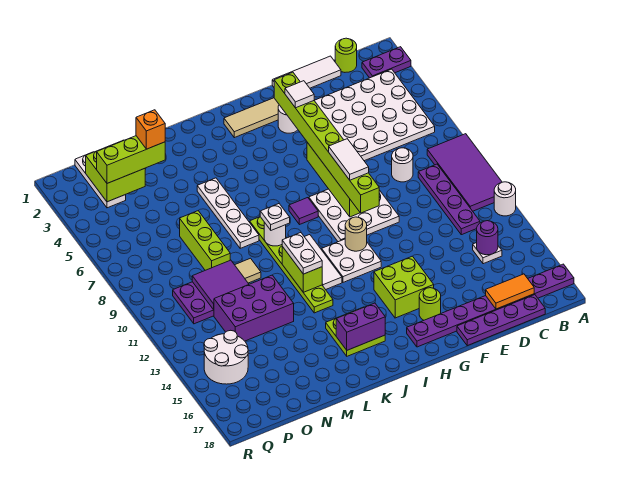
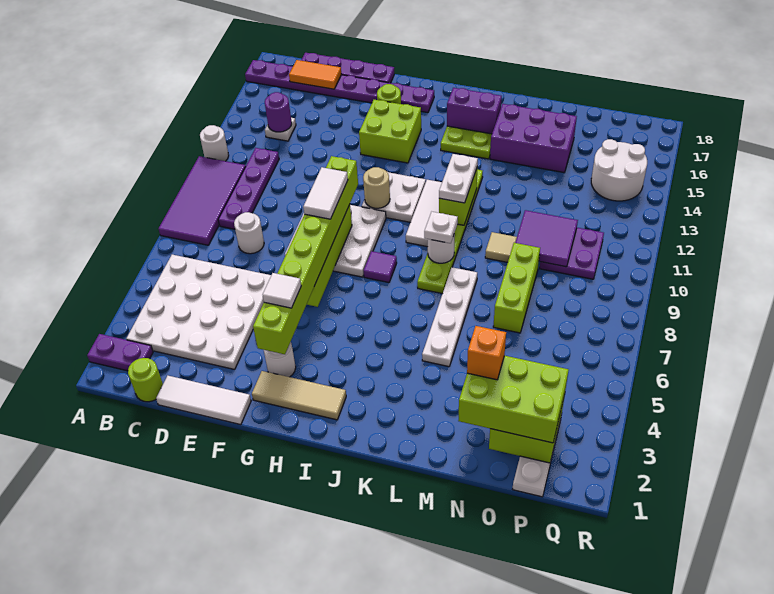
purple brick M12:O13 level 1 -> purple brick L15:N16 level 1
lime brick N3:P3 level 3 -> lime brick N2:P3 level 3

